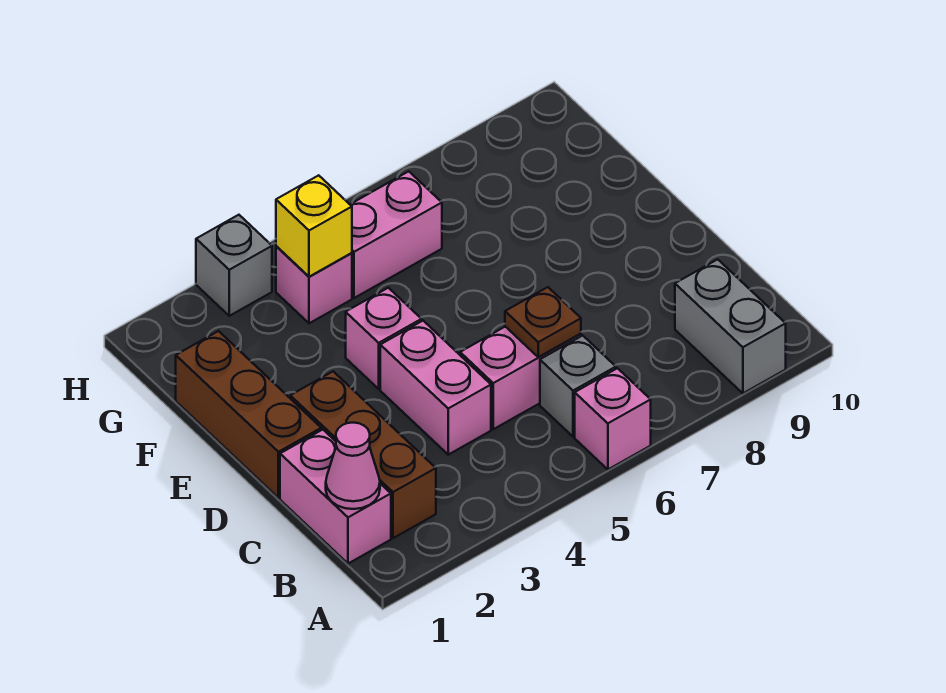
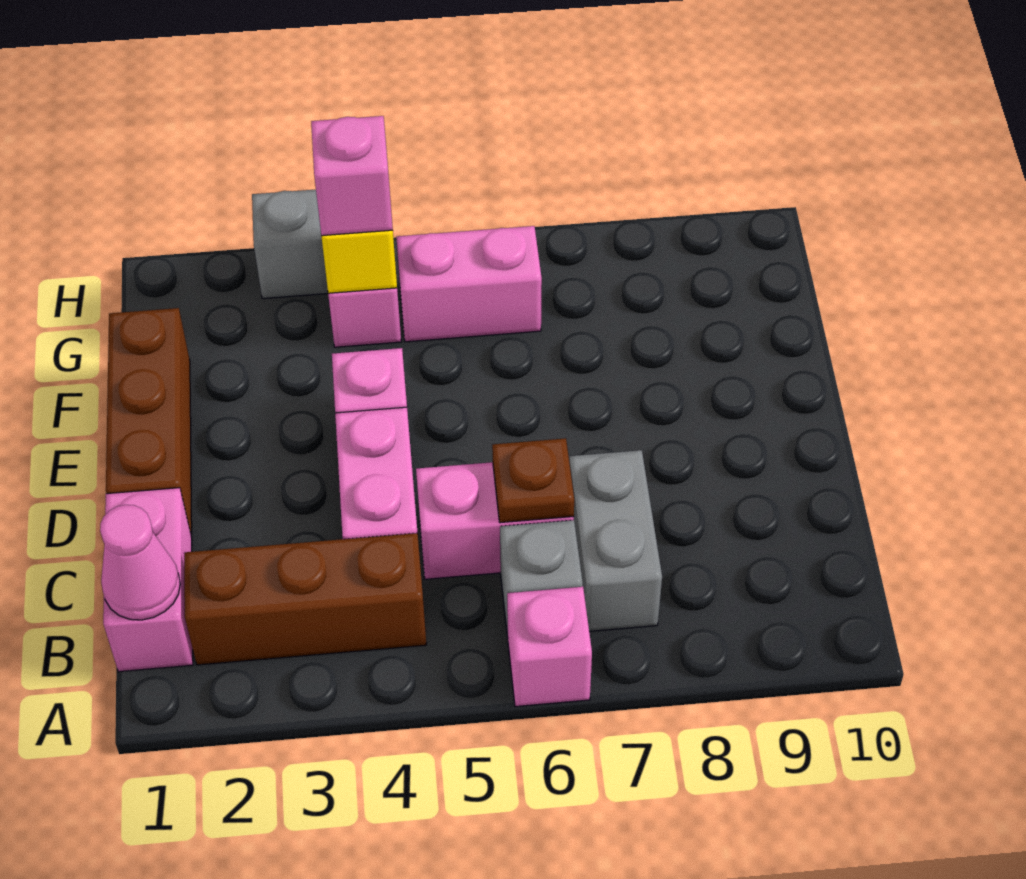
grey brick A9:B9 level 1 -> grey brick B7:C7 level 1
brown brick B2:D2 level 1 -> brown brick B2:B4 level 1
none -> pink brick G4 level 3

